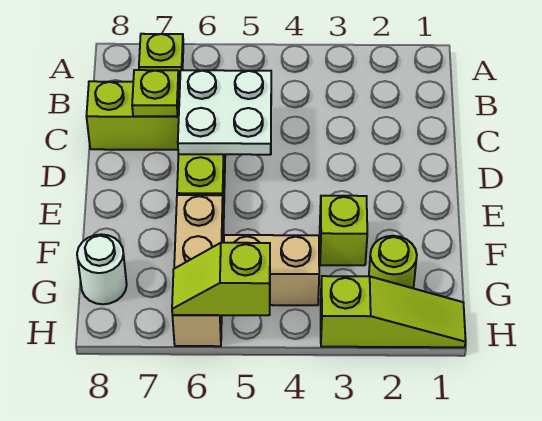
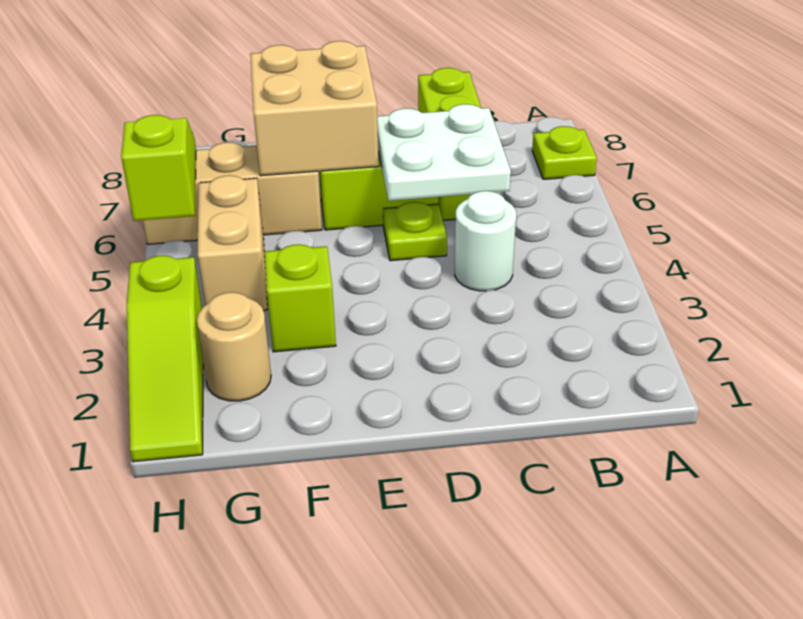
lime plate C7 level 2 -> lime plate D5 level 1
none -> tan brick E6:F7 level 2
lime round brick G2 level 1 -> tan round brick G2 level 1
white round brick G8 level 1 -> white round brick C4 level 1

